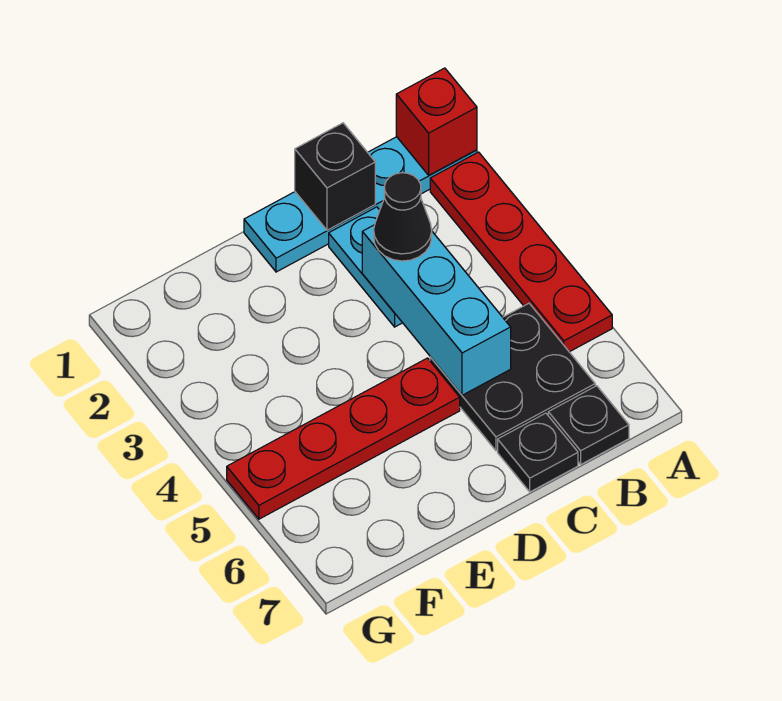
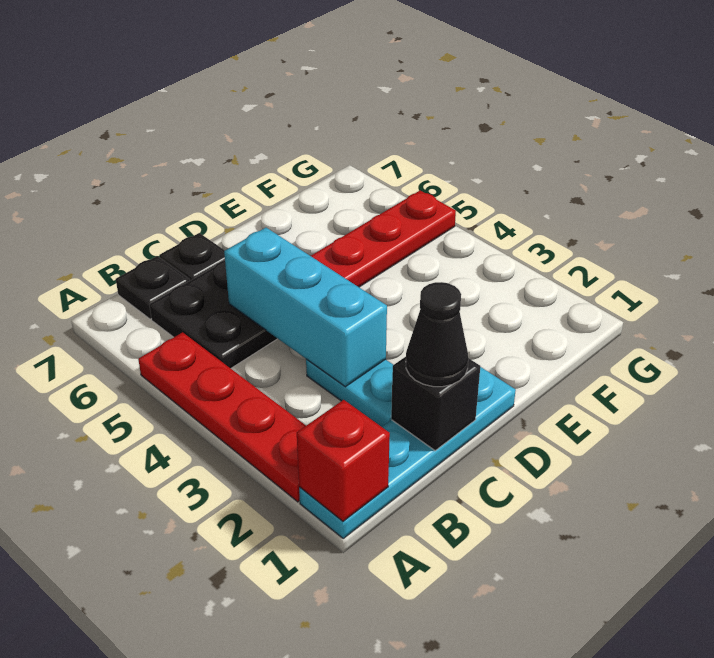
black cone C3 level 3 -> black cone C1 level 3

